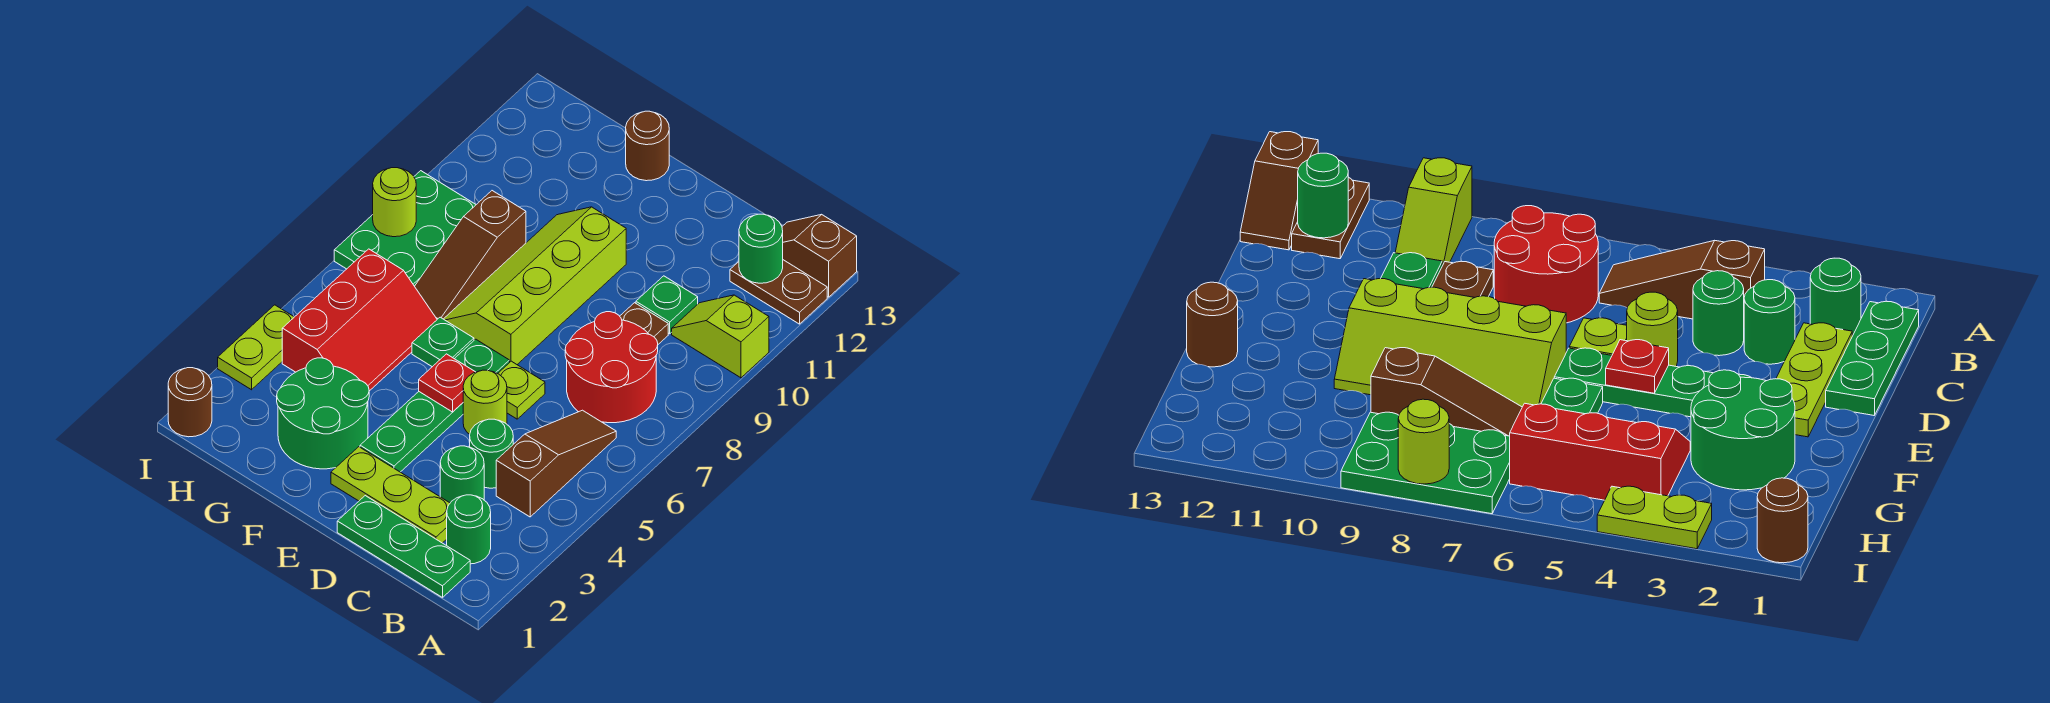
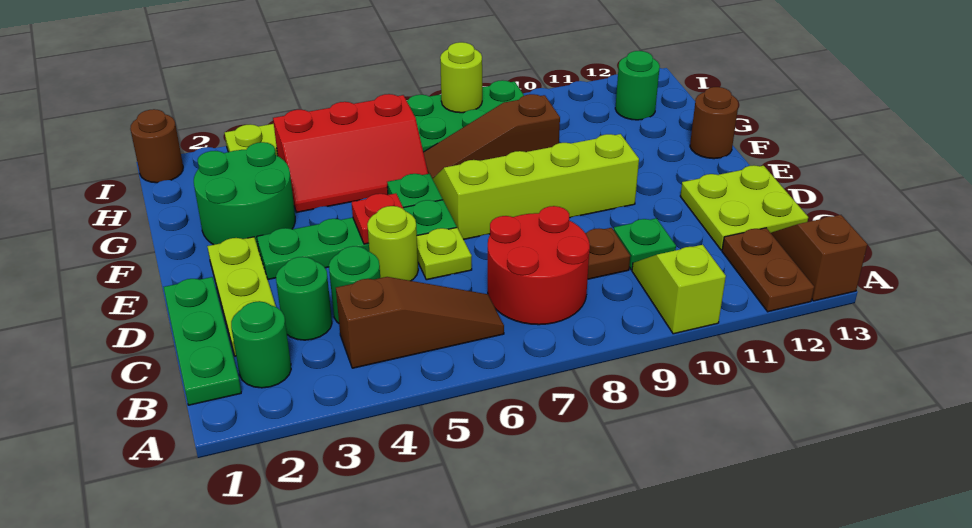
green round brick B12 level 2 -> green round brick H12 level 1
none -> lime plate C12:D13 level 1

